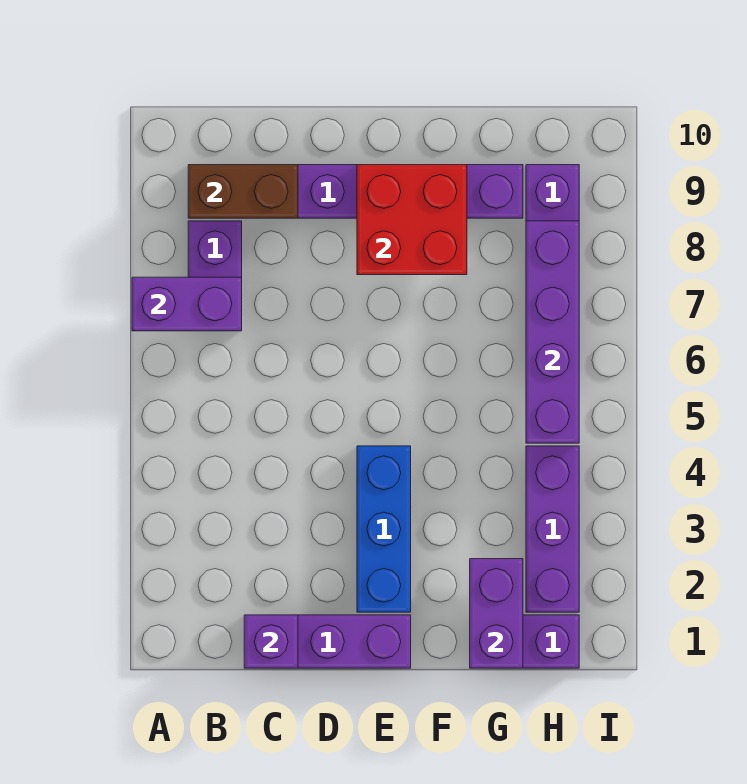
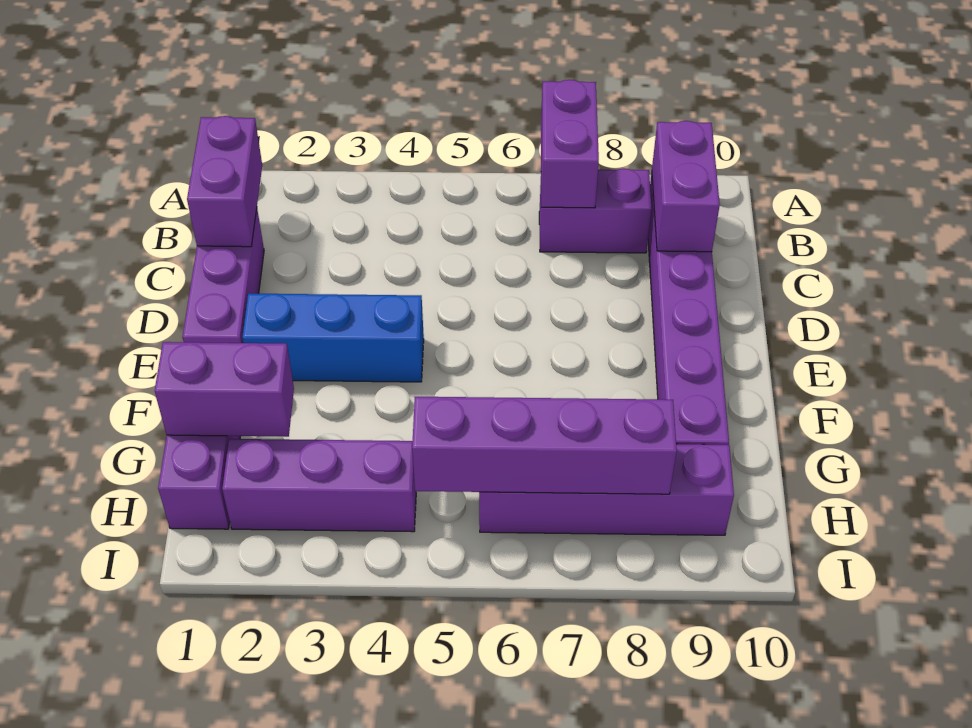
brown brick B9:C9 level 2 -> purple brick B9:C9 level 2
purple brick C1 level 2 -> purple brick B1:C1 level 2
red brick E8:F9 level 2 -> none

